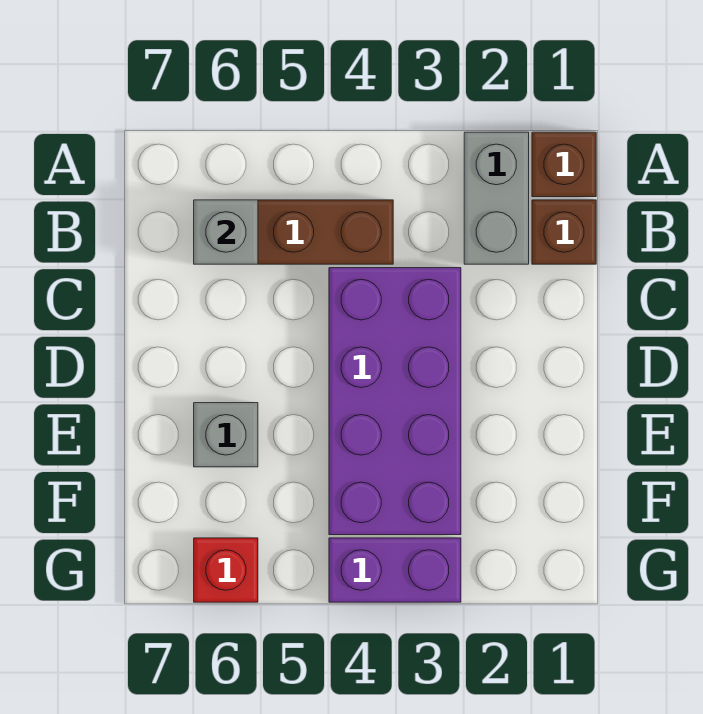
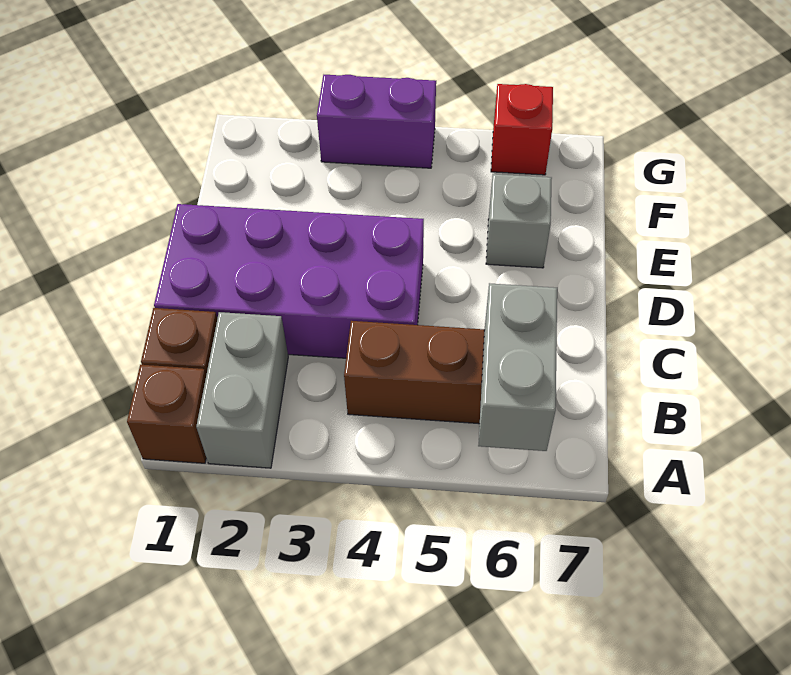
grey brick B6 level 2 -> grey brick A6:B6 level 2
purple brick C3:F4 level 1 -> purple brick C1:D4 level 1

